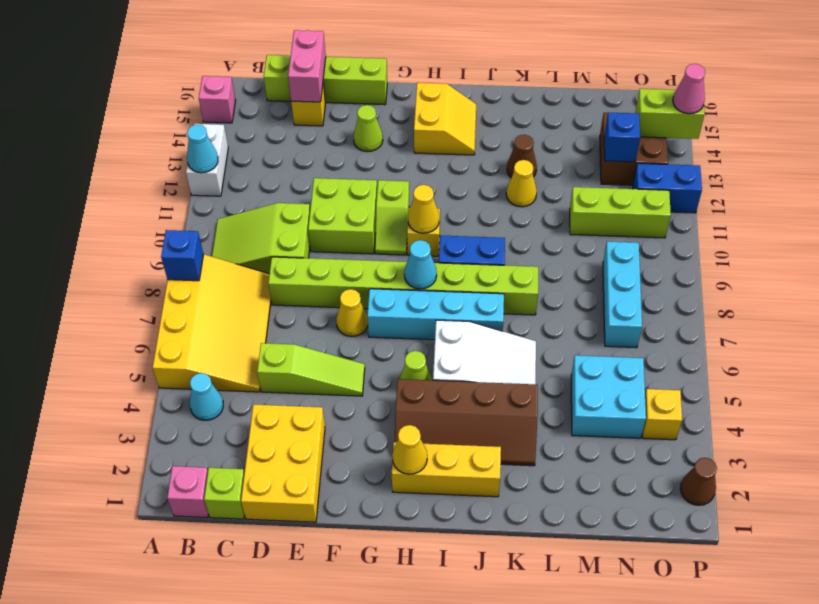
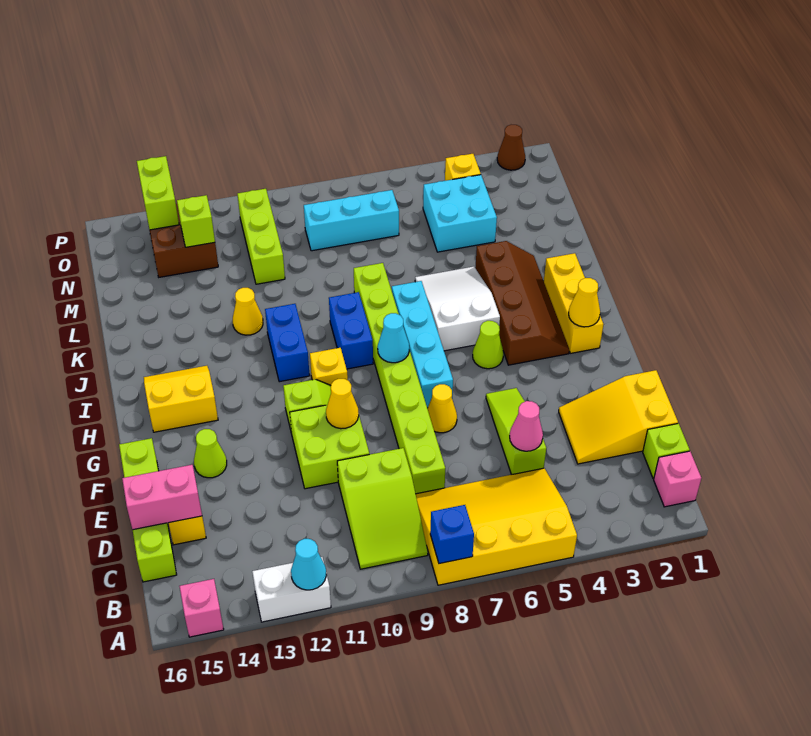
cyan cone B4 level 1 -> none
yellow brick D1:E3 level 1 -> yellow slope D1:E3 level 1 top 1
yellow cone H10 level 2 -> yellow cone F10 level 2
brown cone K13 level 1 -> none
blue brick N13 level 2 -> lime brick N13 level 2
blue brick O12:P12 level 1 -> blue brick I11:J11 level 1
pink cone P14 level 3 -> pink cone D5 level 2

